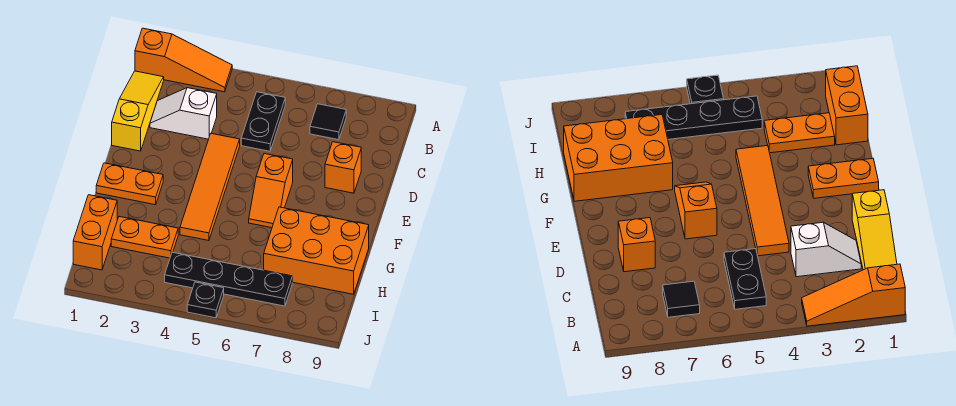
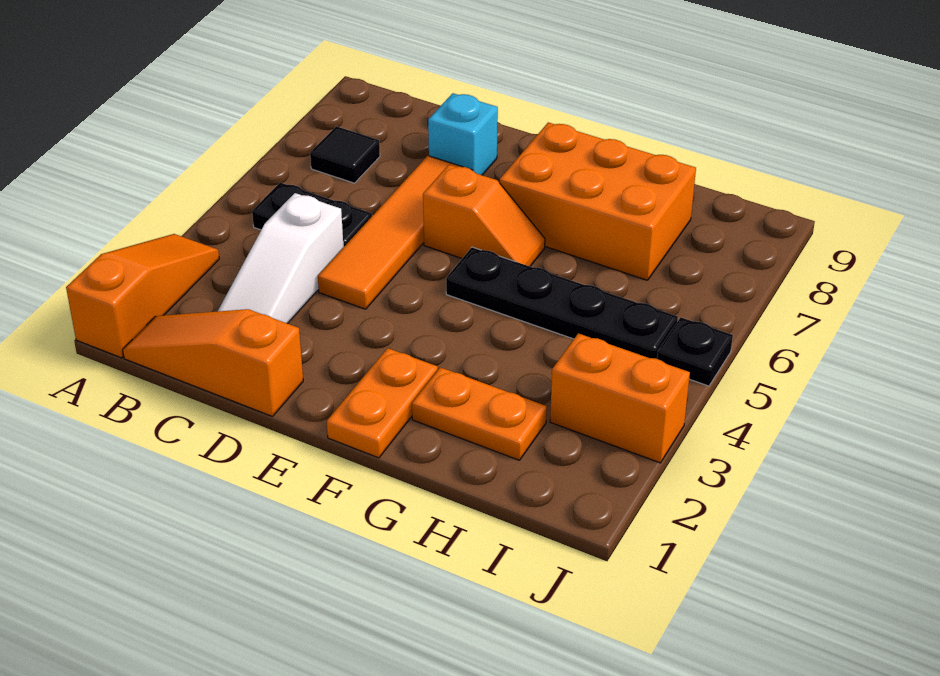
yellow slope B1:D1 level 1 top D -> orange slope B1:D1 level 1 top D
white slope C2:C3 level 1 top 3 -> white slope C2:C4 level 1 top 4
orange tile D4:G4 level 1 -> orange tile D4:D7 level 1
orange brick D8 level 1 -> cyan brick D8 level 1
orange brick G7:H9 level 1 -> orange brick F7:H8 level 1
orange brick H1:I1 level 1 -> orange brick I3:J3 level 1
orange plate H2:H3 level 1 -> orange plate G2:H2 level 1
black plate I4:I7 level 1 -> black plate F5:I5 level 1

